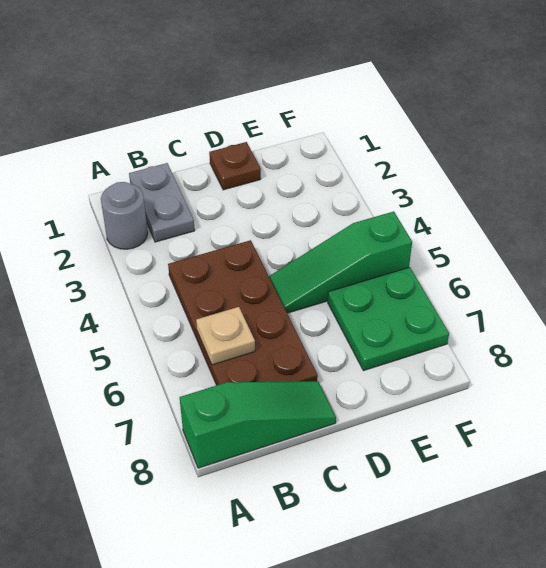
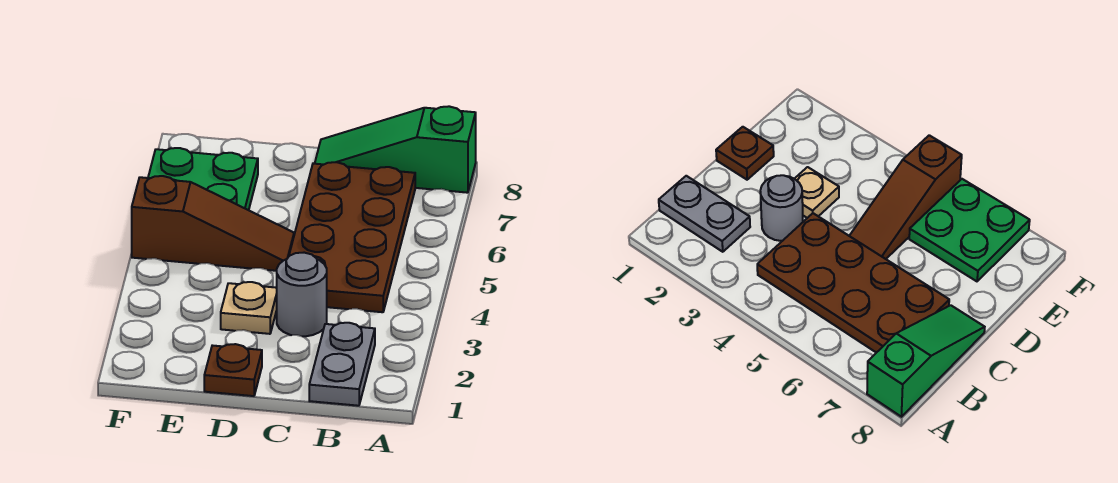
grey round brick A2 level 1 -> grey round brick C3 level 1
tan plate B6 level 2 -> tan plate D3 level 1
green slope D5:F5 level 1 top F -> brown slope D5:F5 level 1 top F

